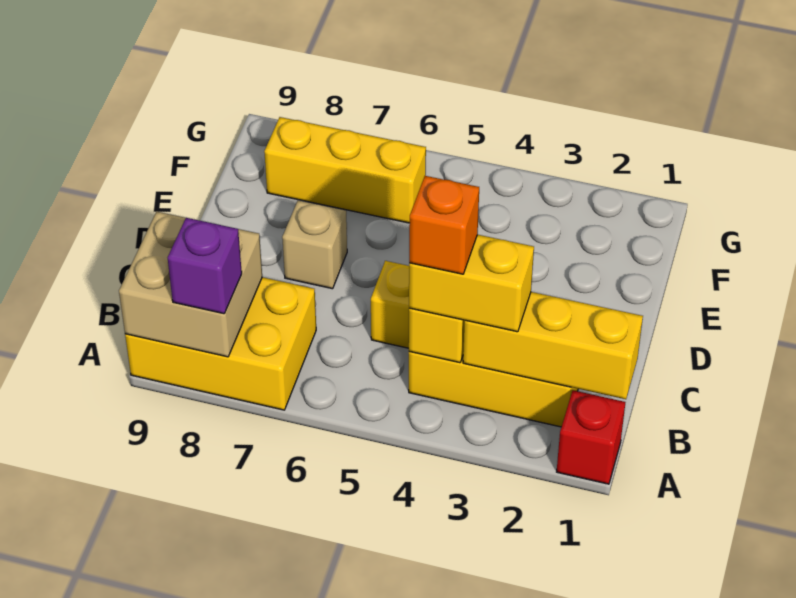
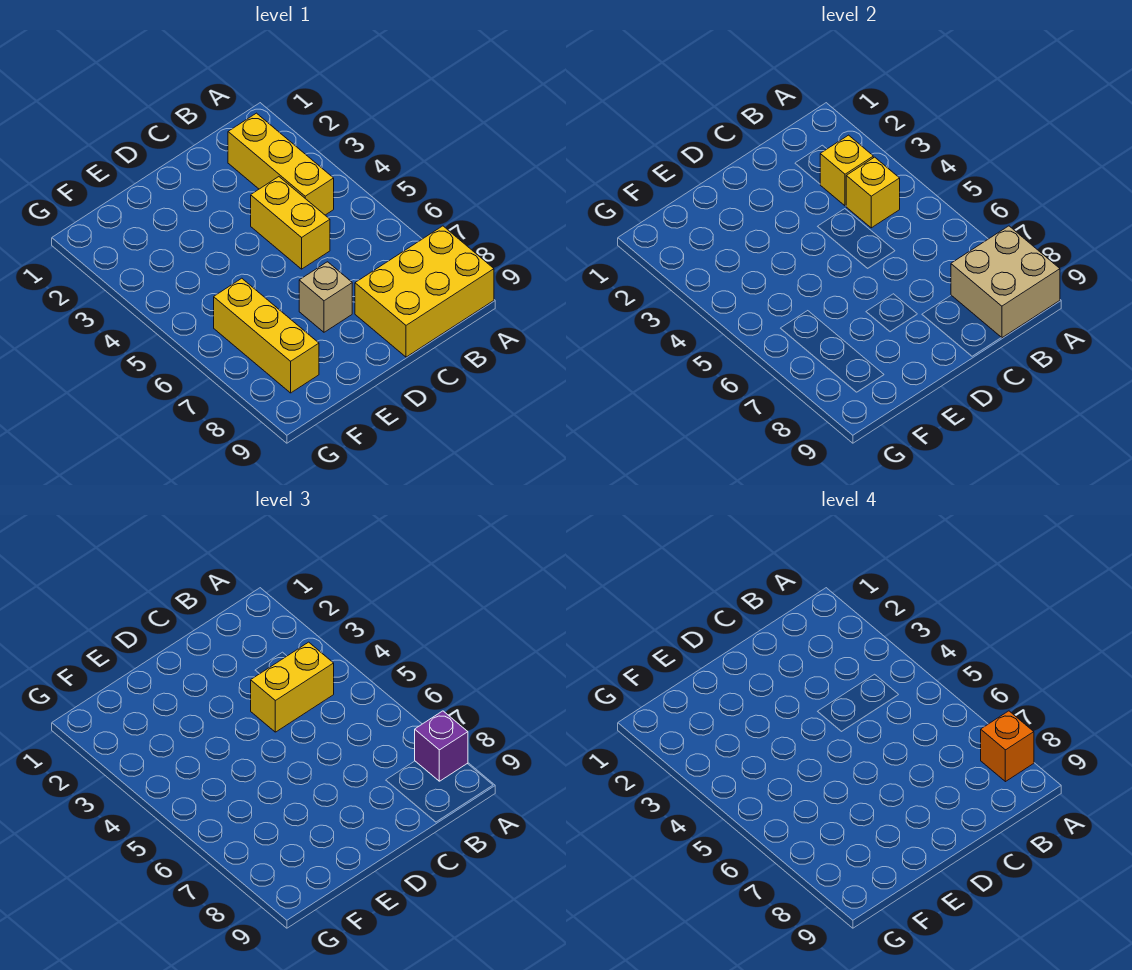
red brick A1 level 1 -> none
yellow brick A7:B9 level 1 -> yellow brick A8:C9 level 1
yellow brick B1:B3 level 2 -> yellow brick B3 level 2
yellow brick B3:B4 level 3 -> yellow brick B4:C4 level 3
orange brick B4 level 4 -> orange brick A8 level 4

